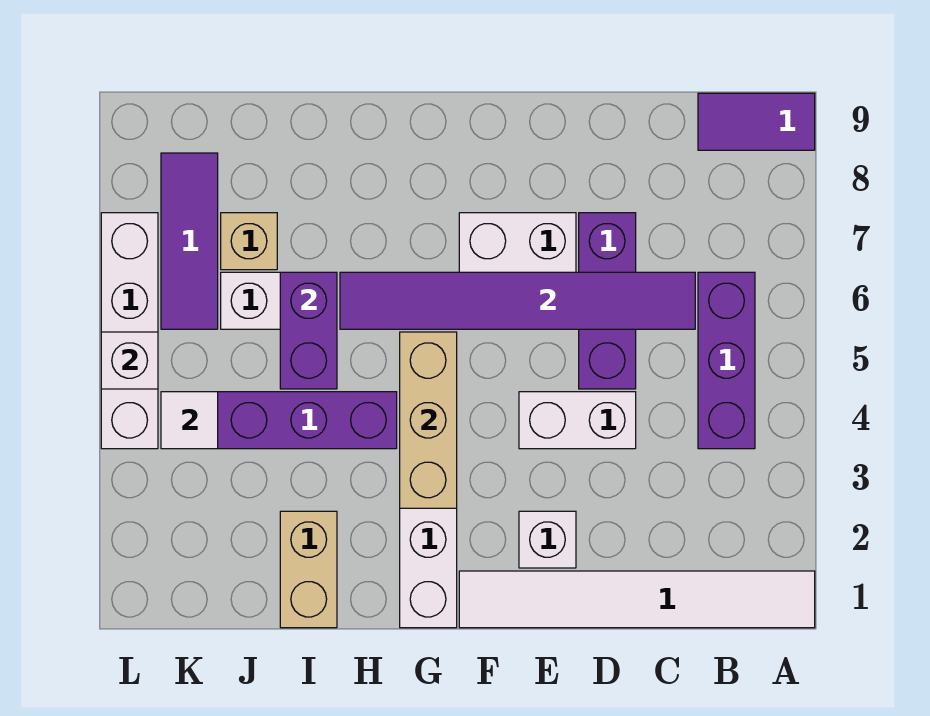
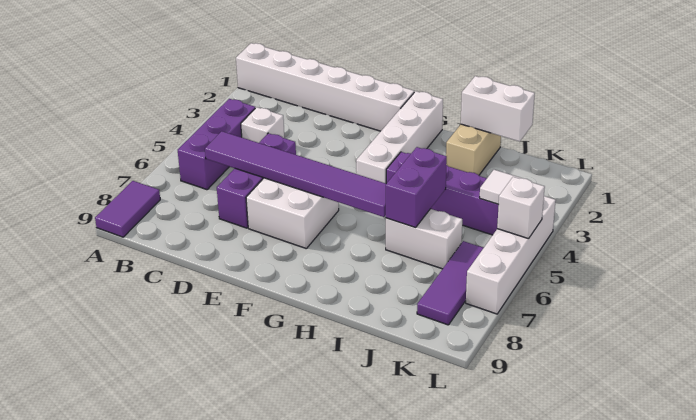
white tile A1:F1 level 1 -> white brick A1:F1 level 1
purple tile A9:B9 level 1 -> purple tile A8:A9 level 1
white brick D4:E4 level 1 -> white brick I1:J1 level 2
white brick E2 level 1 -> white brick C4 level 1
tan brick G3:G5 level 2 -> none
tan brick J7 level 1 -> none

